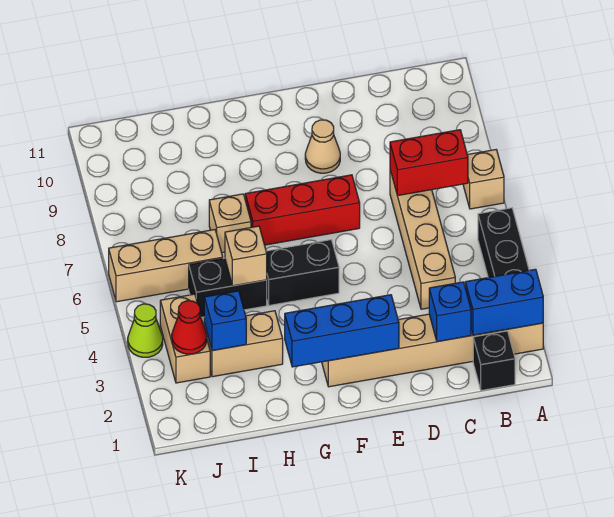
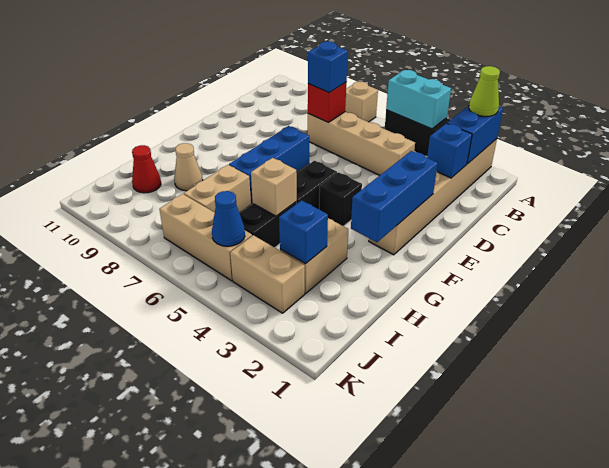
none -> cyan brick A4:A5 level 2
black brick B1 level 1 -> black brick F4 level 1
red brick B7:C7 level 2 -> red brick C7 level 2
none -> blue brick C7 level 3
red brick E7:G7 level 1 -> blue brick E7:G7 level 1
tan cone E9 level 1 -> tan cone H9 level 1
tan brick H7 level 1 -> tan brick H7:I7 level 1
tan brick I6:K6 level 1 -> tan brick J5:J7 level 1
red cone J3 level 2 -> red cone I10 level 1
none -> blue cone J5 level 2
lime cone K4 level 1 -> lime cone A2 level 3

